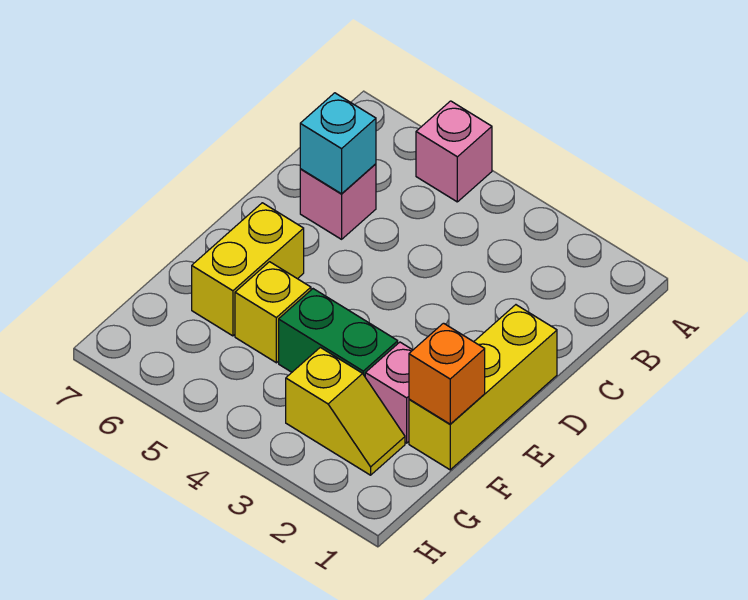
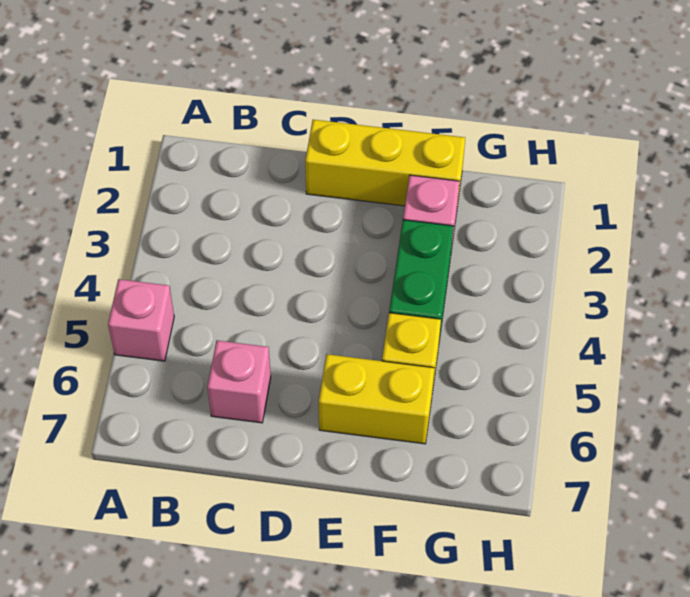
cyan brick C6 level 2 -> none
orange brick F1 level 2 -> none
yellow slope G2:G3 level 1 top 3 -> none

